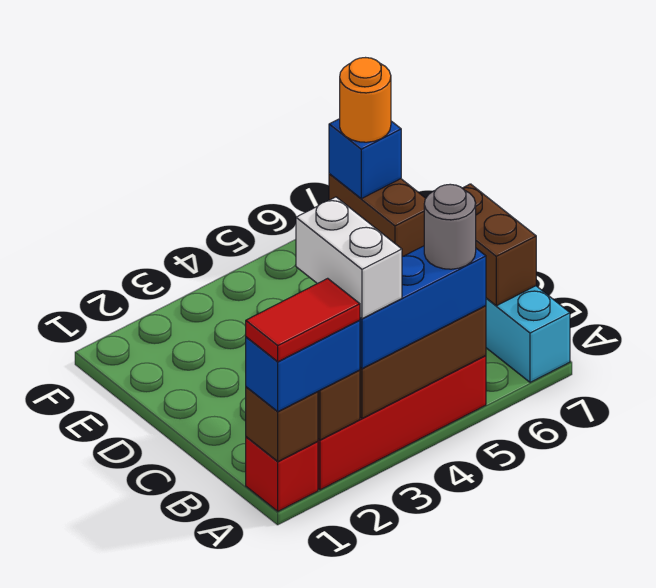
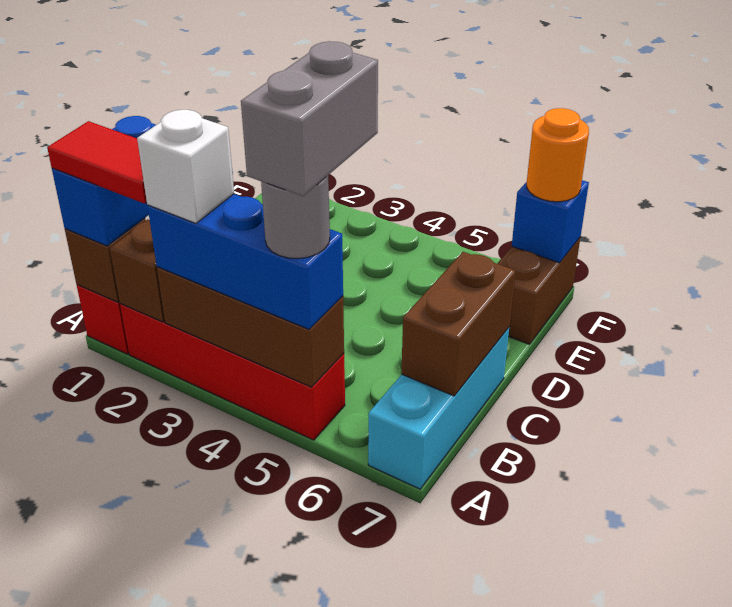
blue brick A1:A2 level 3 -> blue brick A1:B1 level 3
white brick A3:B3 level 4 -> white brick A3 level 4
none -> grey brick A5:B5 level 5

